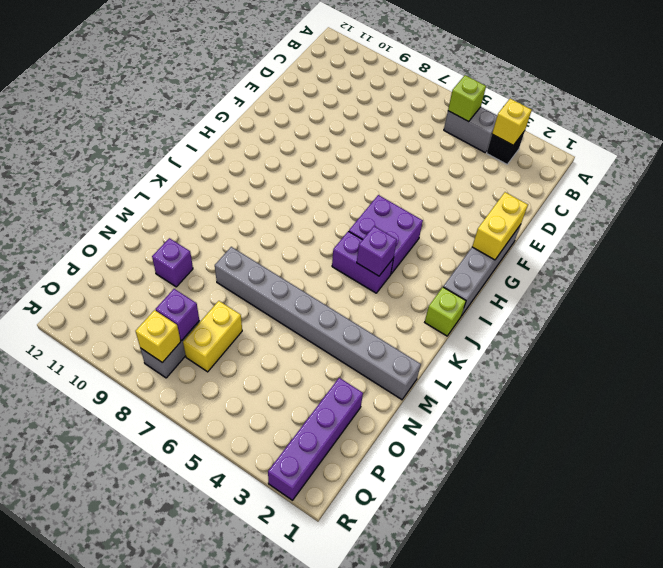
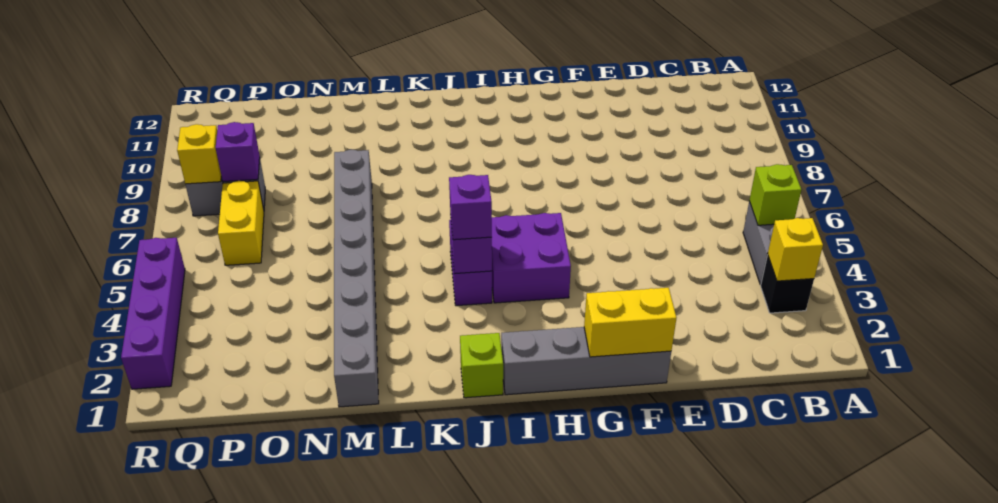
purple brick N10 level 1 -> purple brick J4 level 3
purple brick O2:R2 level 1 -> purple brick R2:R5 level 1
yellow brick O7:P7 level 1 -> yellow brick P6:P7 level 1

